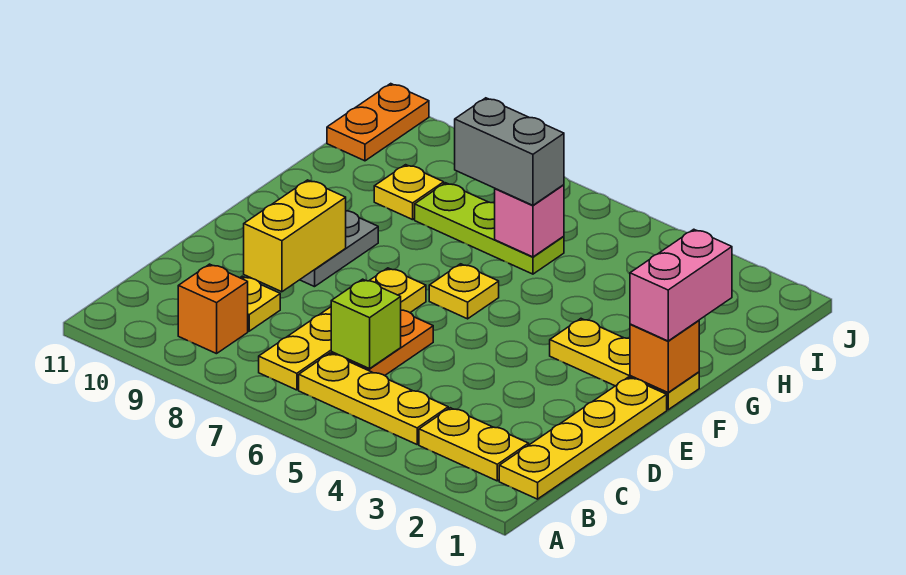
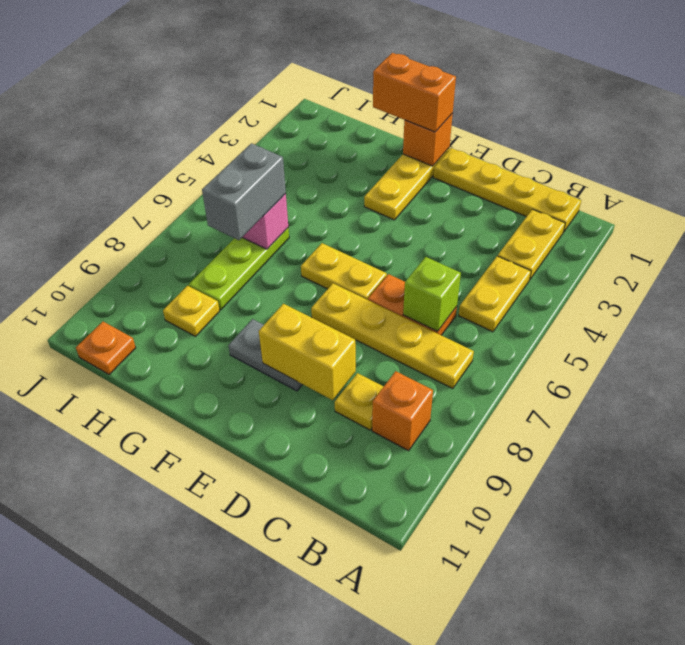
yellow plate B4:B6 level 1 -> yellow plate B4:B5 level 1
pink brick F1:G1 level 3 -> orange brick F1:G1 level 3
yellow plate F6 level 1 -> yellow plate E6:F6 level 1
orange plate I11:J11 level 1 -> orange plate I11 level 1

